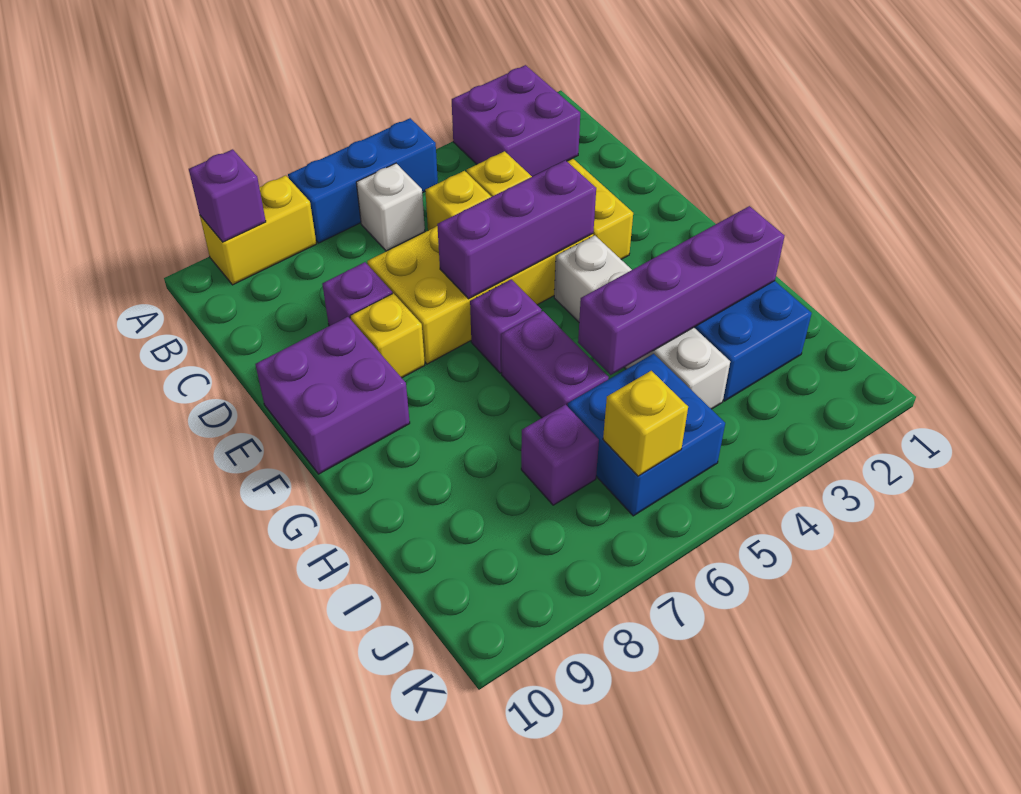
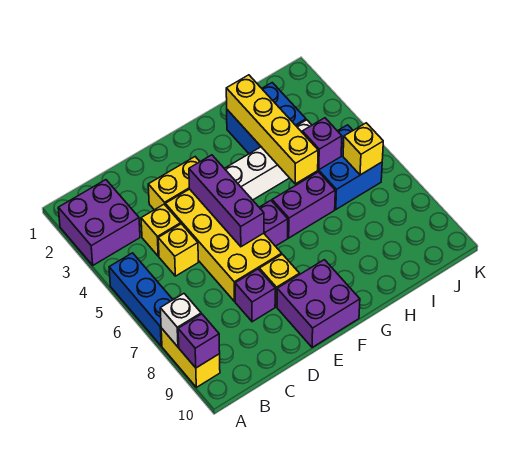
white brick B6 level 1 -> white brick A8 level 2
purple brick H2:H5 level 2 -> yellow brick H2:H5 level 2
purple brick I7 level 1 -> purple brick I5 level 2

